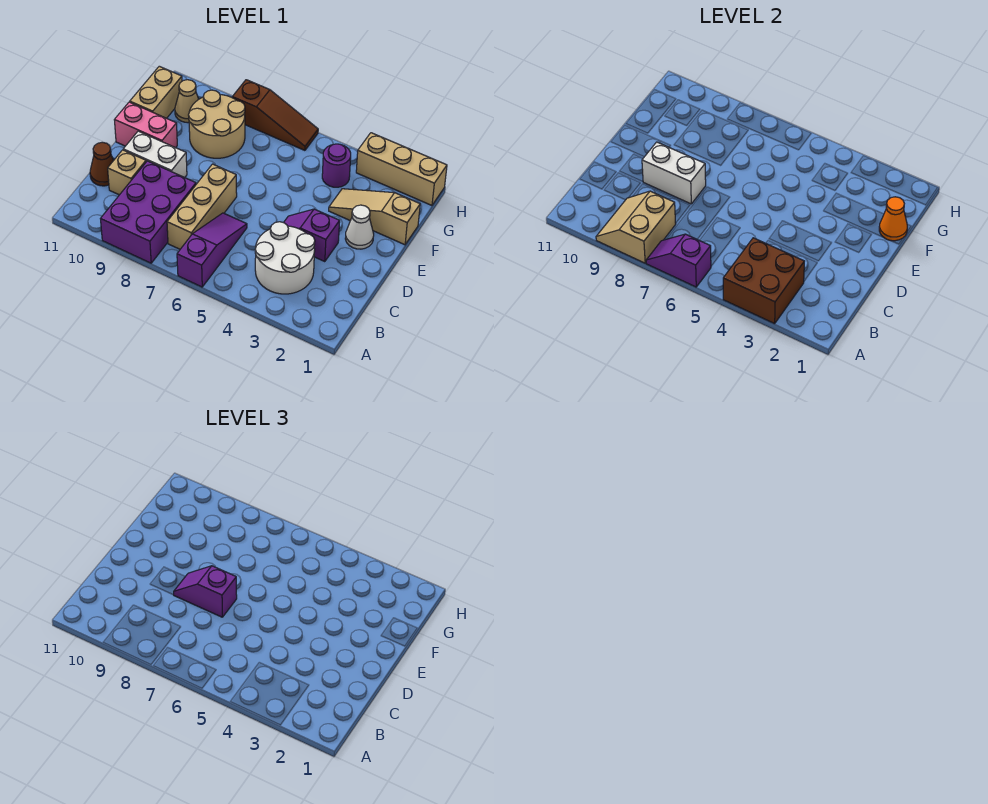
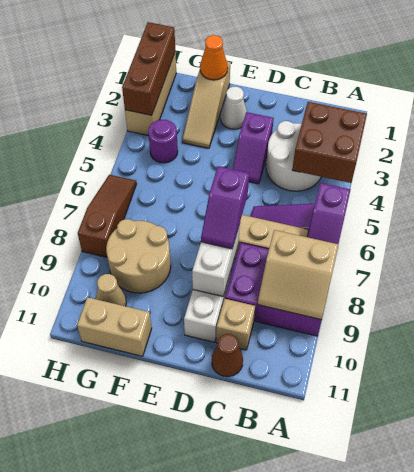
pink brick E10:E11 level 1 -> none
none -> brown brick H1:H3 level 2

